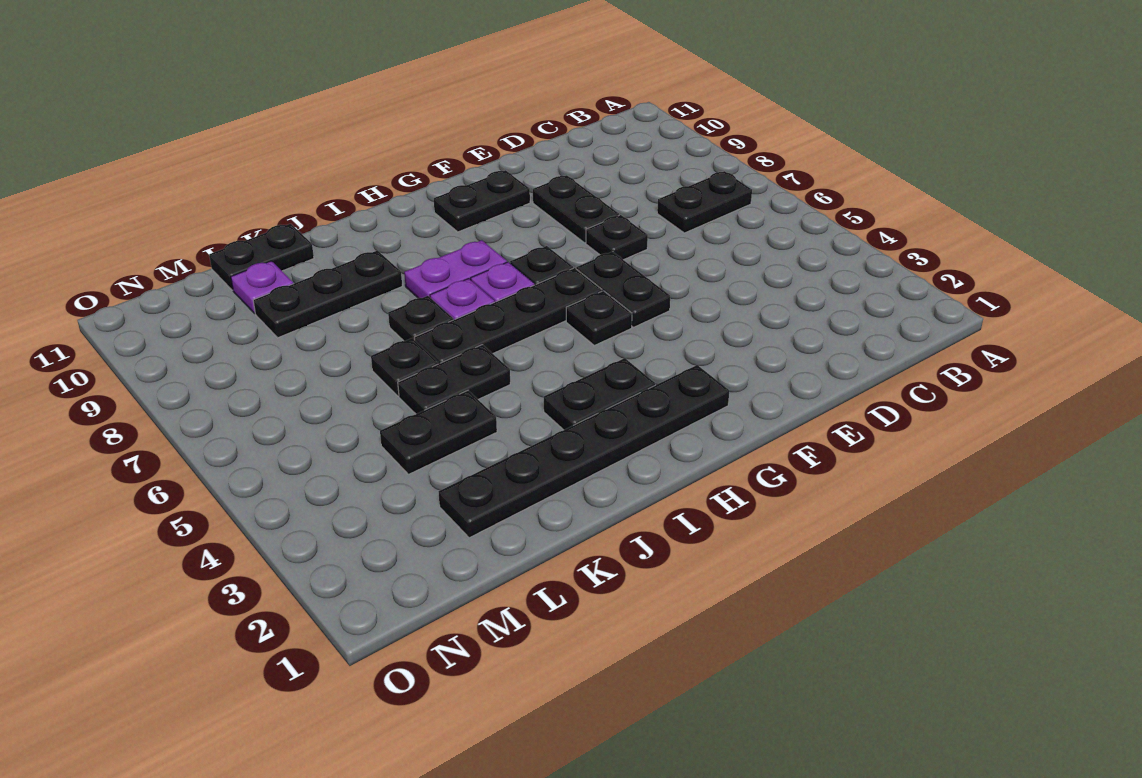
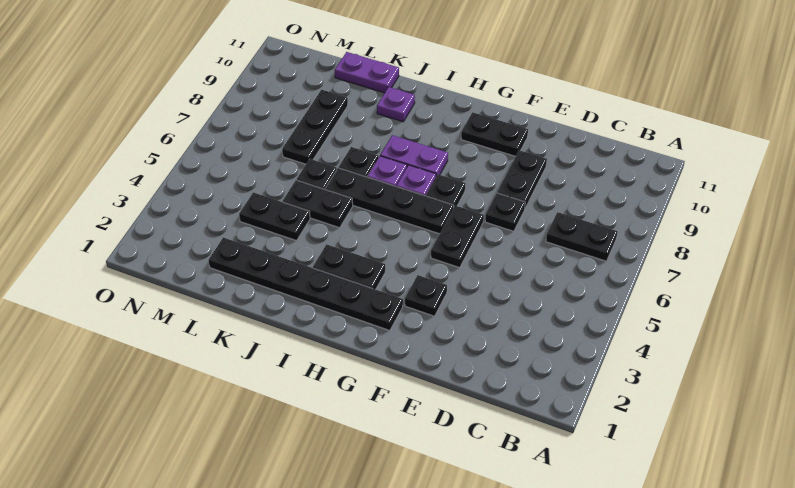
black plate G5 level 1 -> black plate F3 level 1
black plate J9:L9 level 1 -> black plate L7:L9 level 1
black plate K11:L11 level 1 -> purple plate K11:L11 level 1
purple plate L10 level 1 -> purple plate J10 level 1

